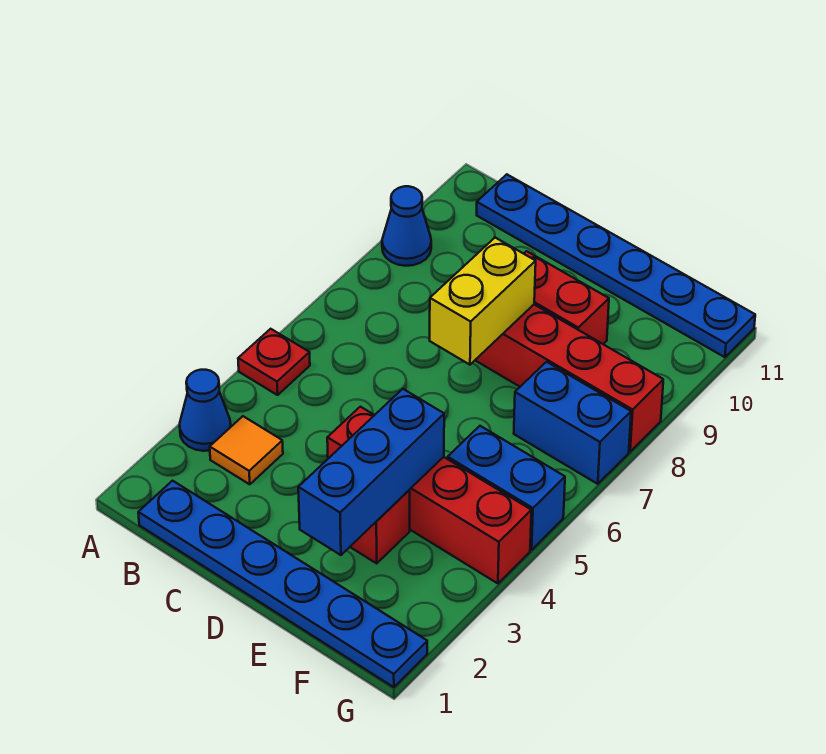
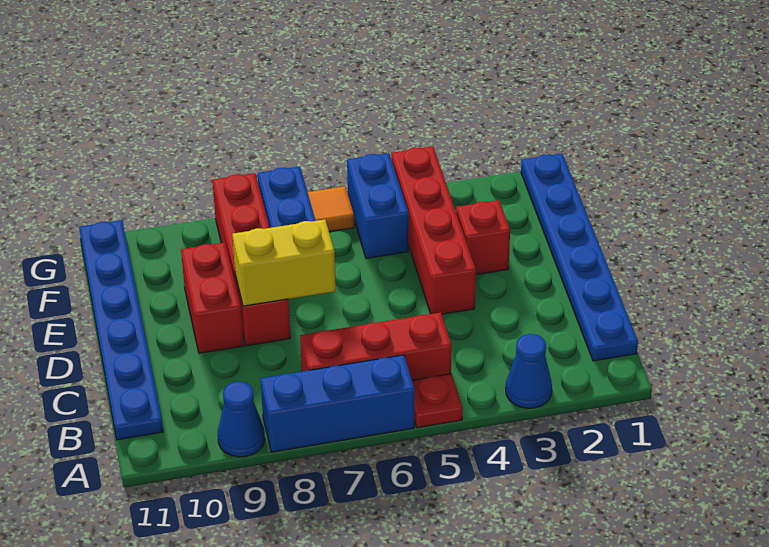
orange tile B3 level 1 -> orange tile G6 level 1
none -> red brick B5:B7 level 1
blue brick E2:E4 level 2 -> blue brick A6:A8 level 1

